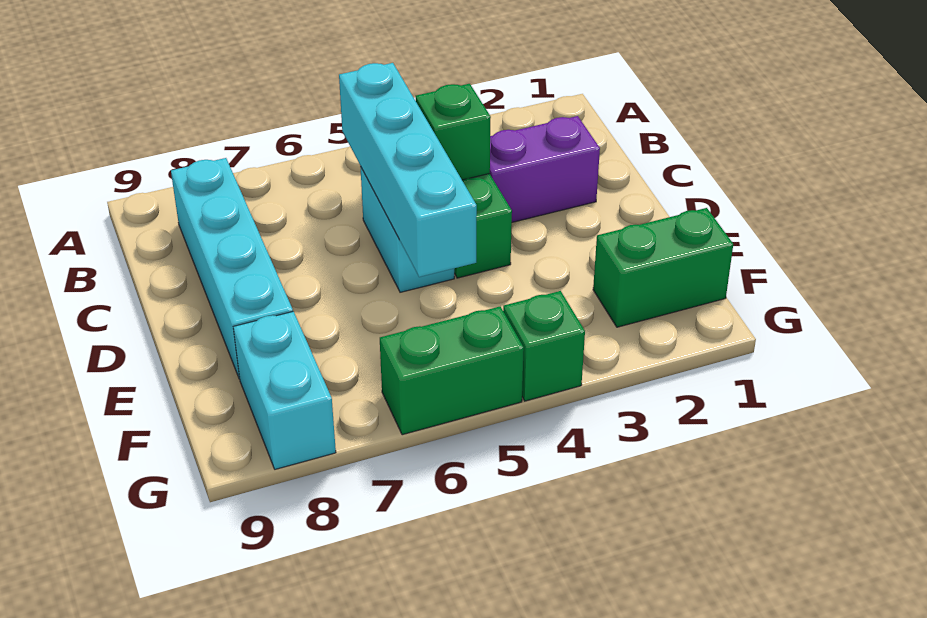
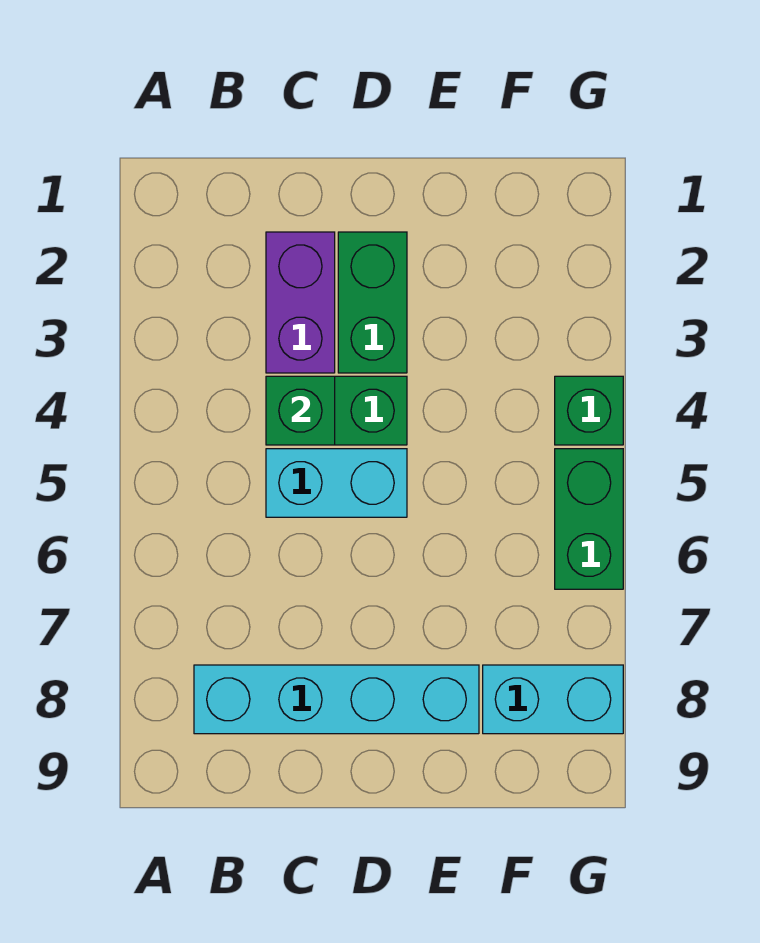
cyan brick B5:E5 level 2 -> none
green brick F1:F2 level 1 -> green brick D2:D3 level 1

